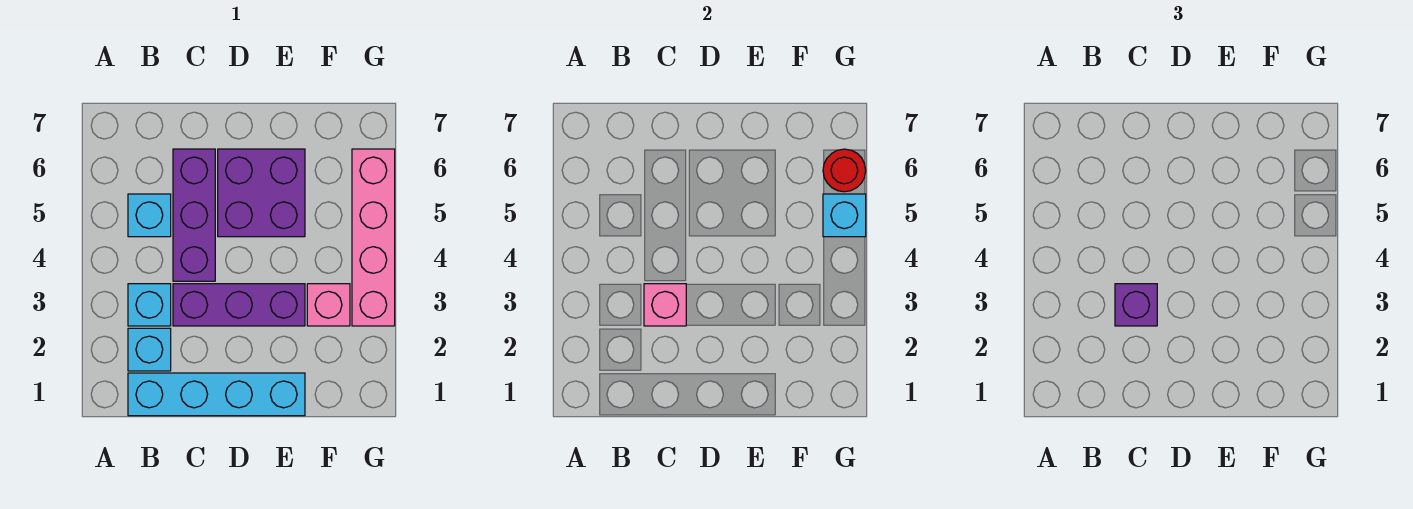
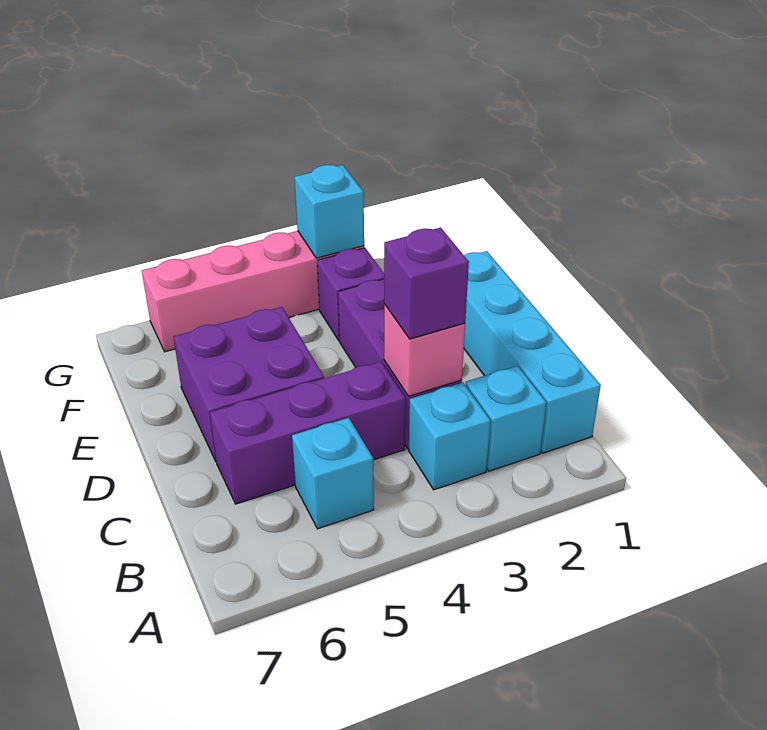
pink brick F3 level 1 -> purple brick F3 level 1
cyan brick G5 level 2 -> cyan brick G3 level 2
red round brick G6 level 2 -> none

